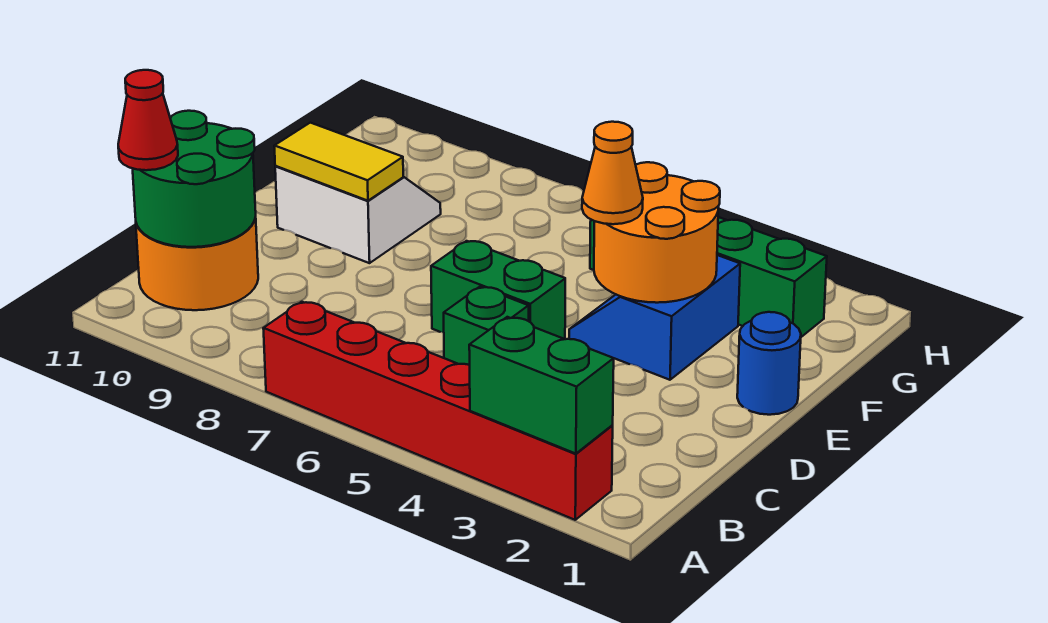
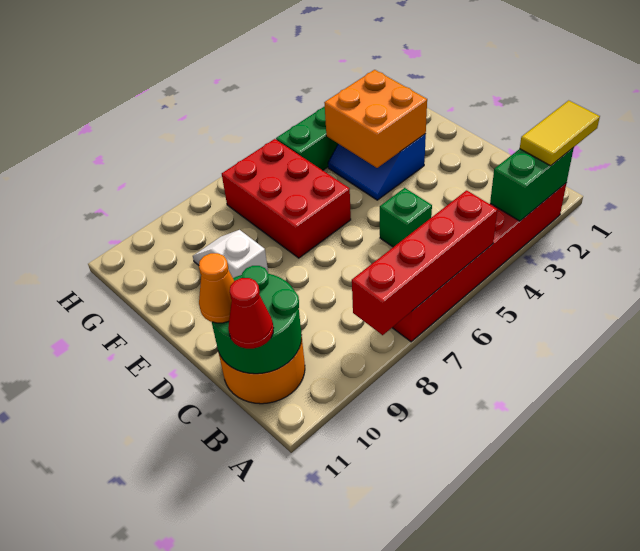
none -> red brick A5:A8 level 2
green brick D5:D6 level 1 -> none
blue round brick E1 level 1 -> none
orange round brick E3:F4 level 2 -> orange brick E3:F4 level 2
orange cone E4 level 3 -> orange cone C11 level 3
none -> red brick E6:G7 level 1
white slope E9:F10 level 1 top E -> white slope E9:F9 level 1 top E
yellow tile E9:E10 level 2 -> yellow tile A1:A2 level 3

